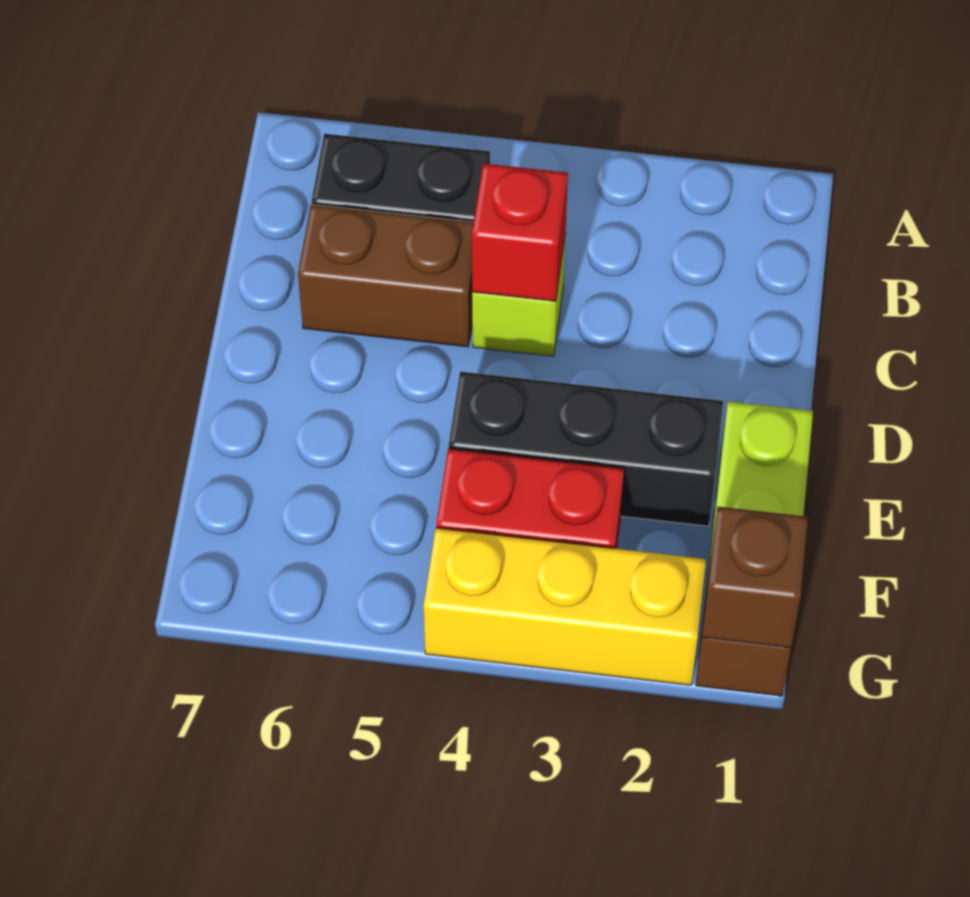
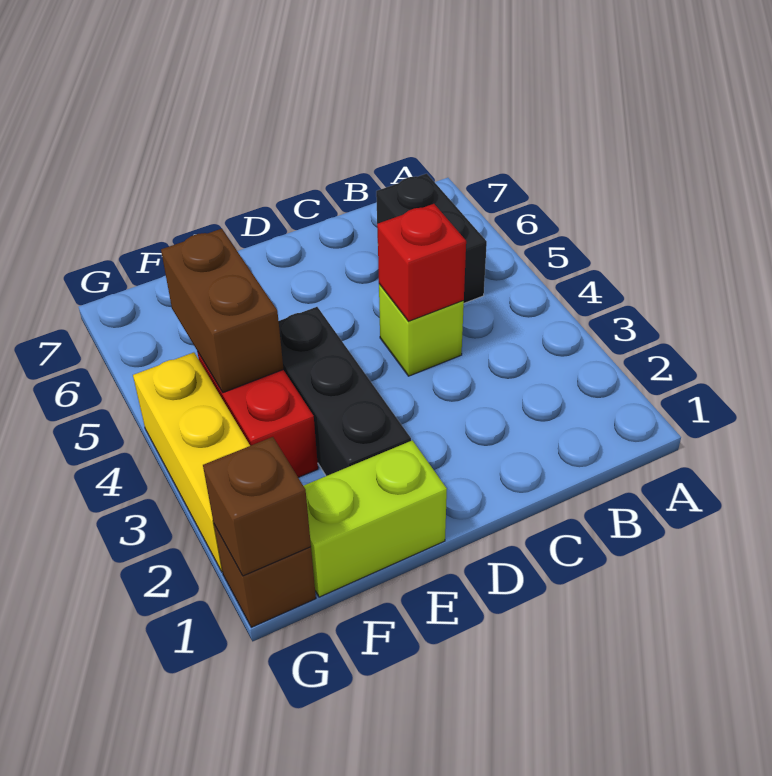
brown brick C5:C6 level 1 -> brown brick F4:F5 level 2

